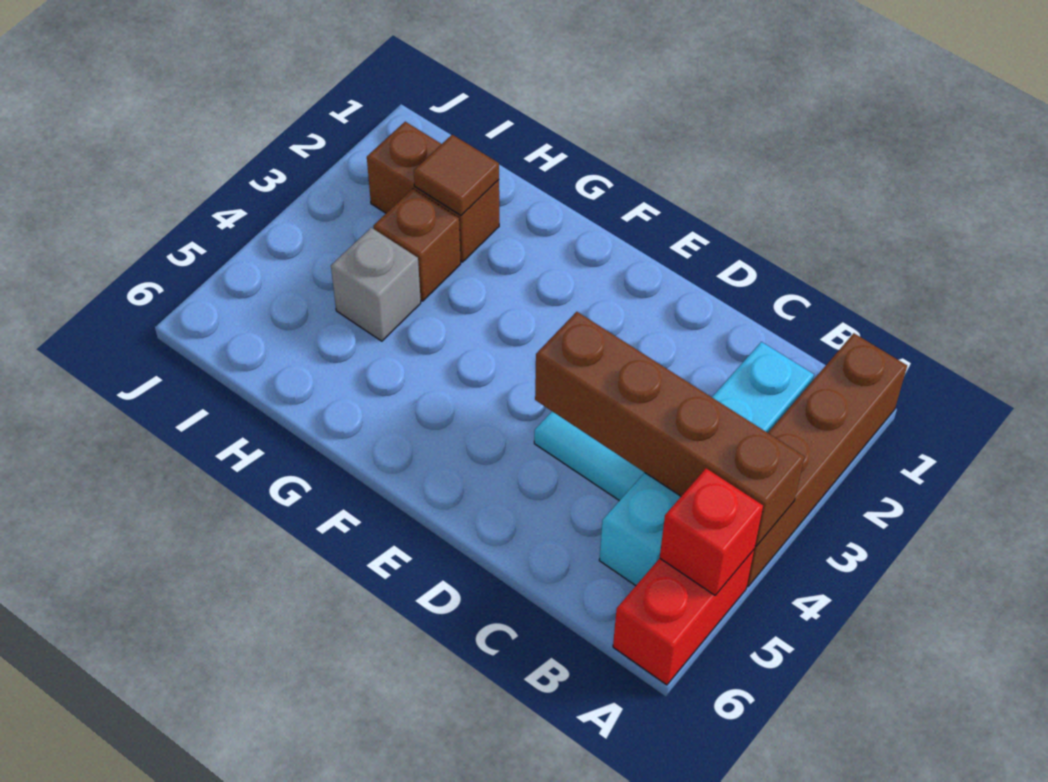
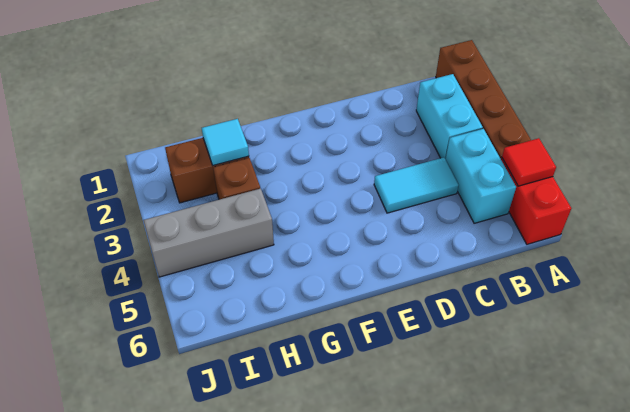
brown brick A4:D4 level 2 -> none
red brick A5 level 2 -> red tile A5 level 2
brown tile H2 level 2 -> cyan tile H2 level 2
grey brick H4 level 1 -> grey brick H4:J4 level 1

